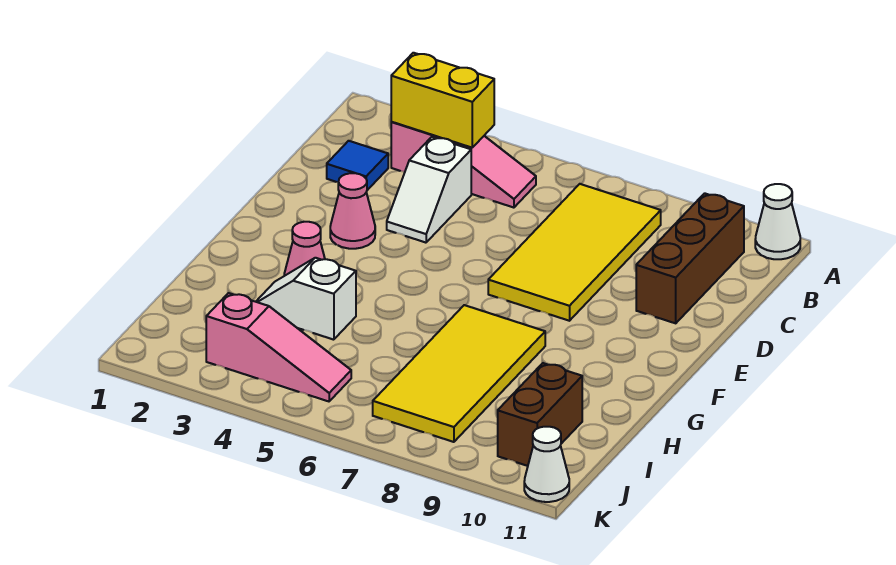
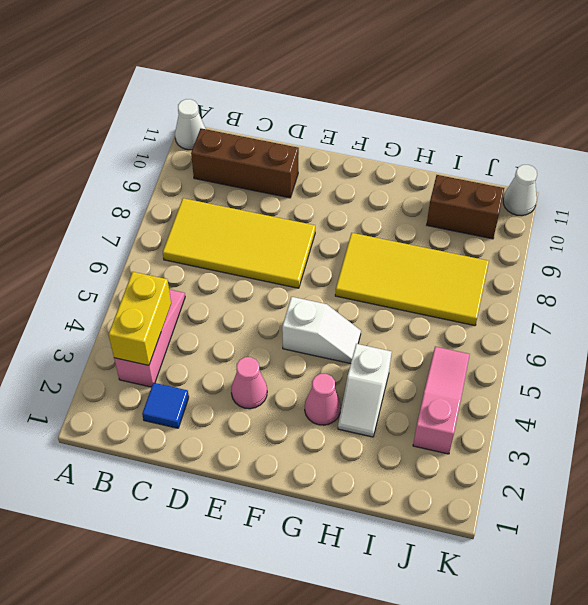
white slope C4:D4 level 1 top C -> white slope F5:G5 level 1 top F

